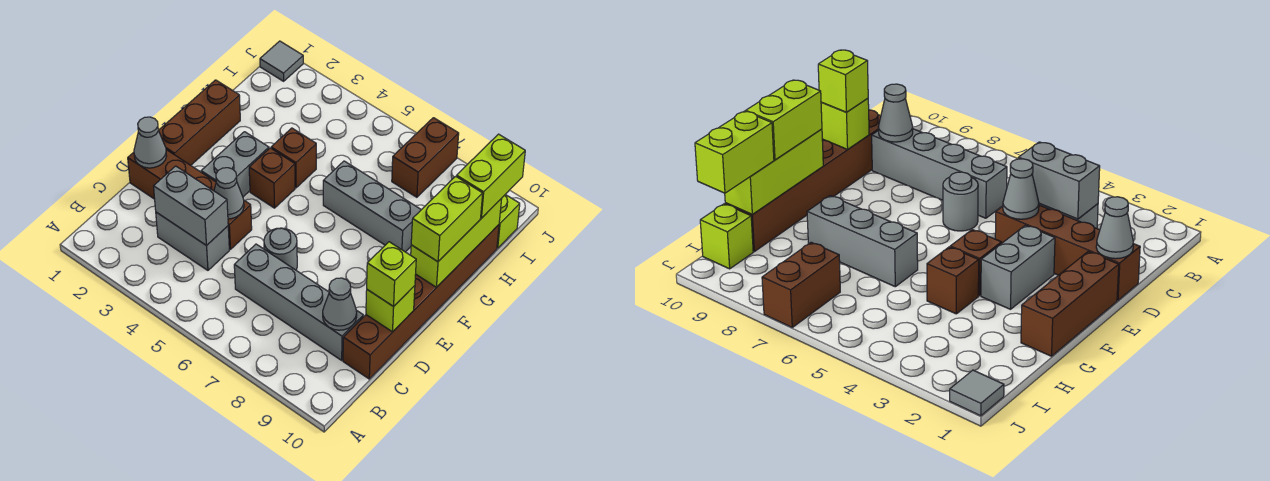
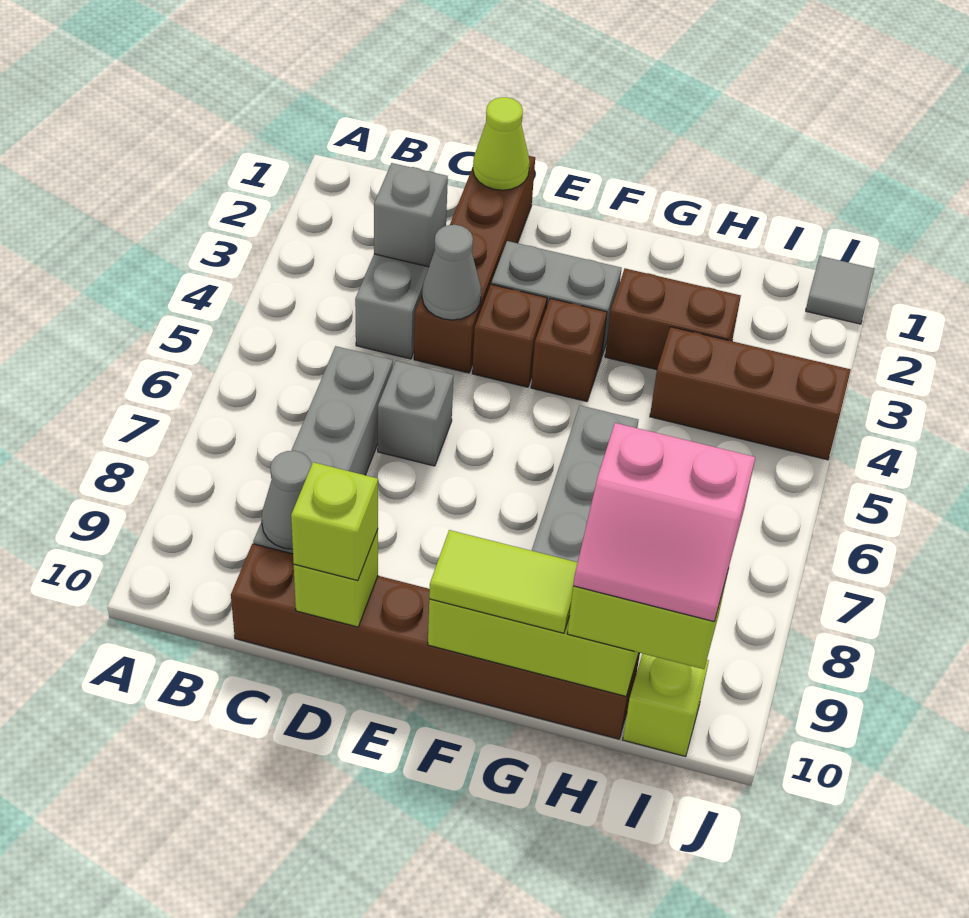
grey brick C3:C4 level 2 -> grey brick C3 level 2
grey cone D1 level 2 -> lime cone D1 level 2
grey round brick D6 level 1 -> grey brick D6 level 1
brown brick E1:G1 level 1 -> brown brick H4:J4 level 1
lime brick F10:G10 level 3 -> lime tile F10:G10 level 3
brown brick G4 level 1 -> brown brick E4 level 1
none -> pink slope H9:I10 level 4 top 9
brown brick I7:J7 level 1 -> brown brick G3:H3 level 1

